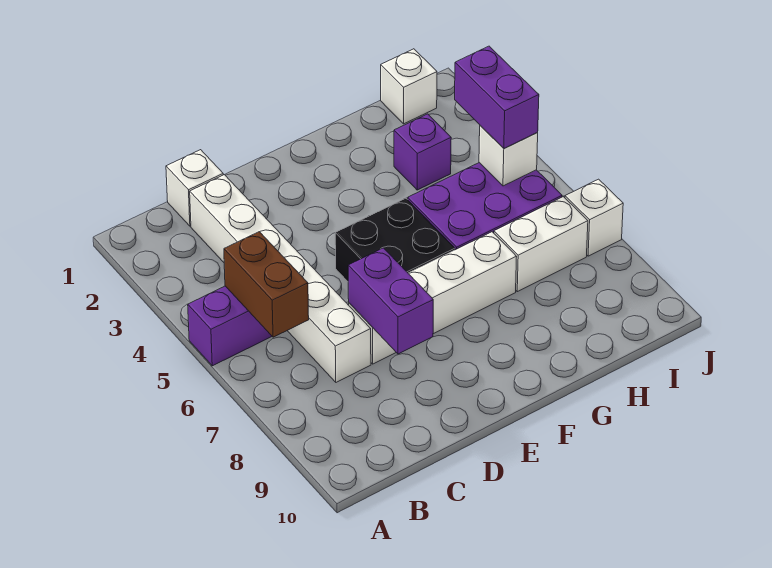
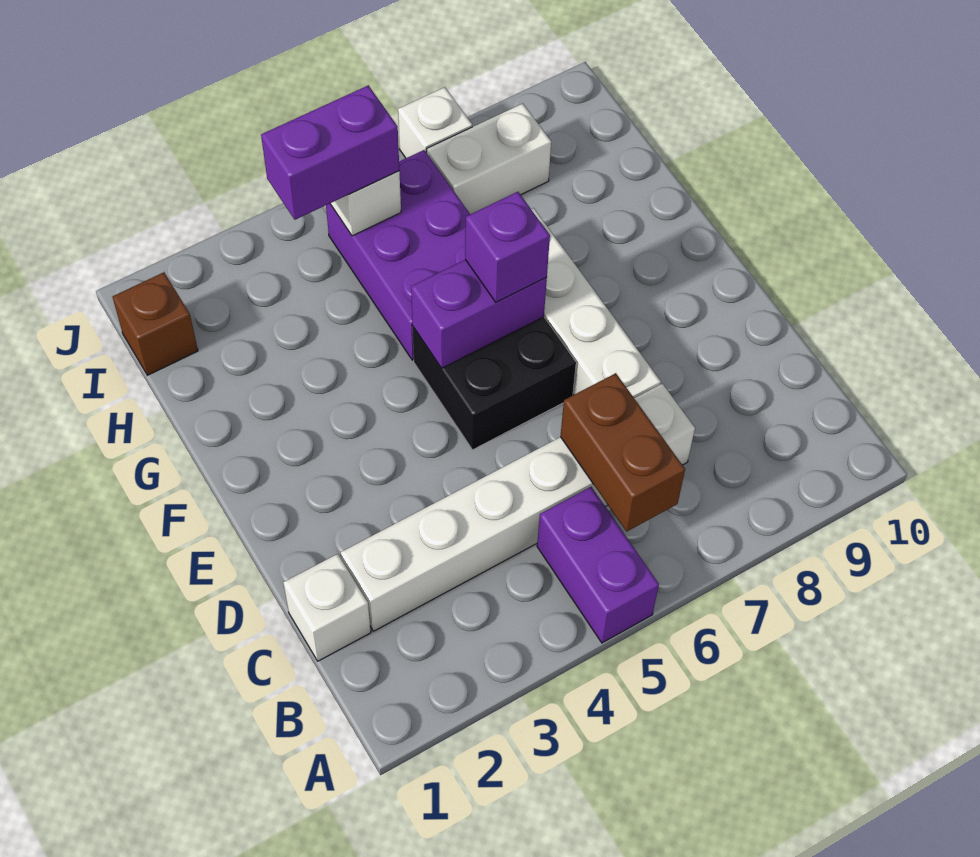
brown brick B5:B6 level 2 -> brown brick B6:C6 level 2
purple brick D7:D8 level 2 -> purple brick F5:F6 level 2
purple brick H3 level 1 -> purple brick F6 level 3
white brick H7:I7 level 1 -> white brick I7:I8 level 1
white brick I1 level 1 -> brown brick I1 level 1

